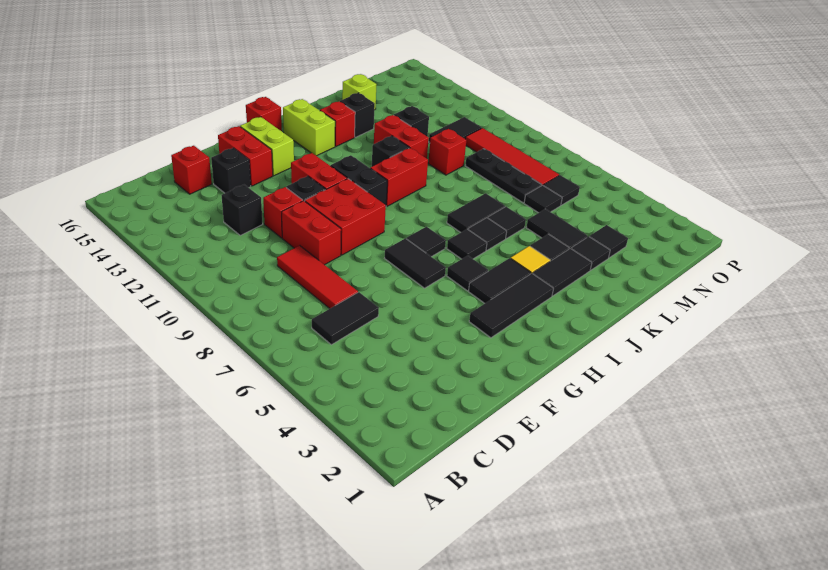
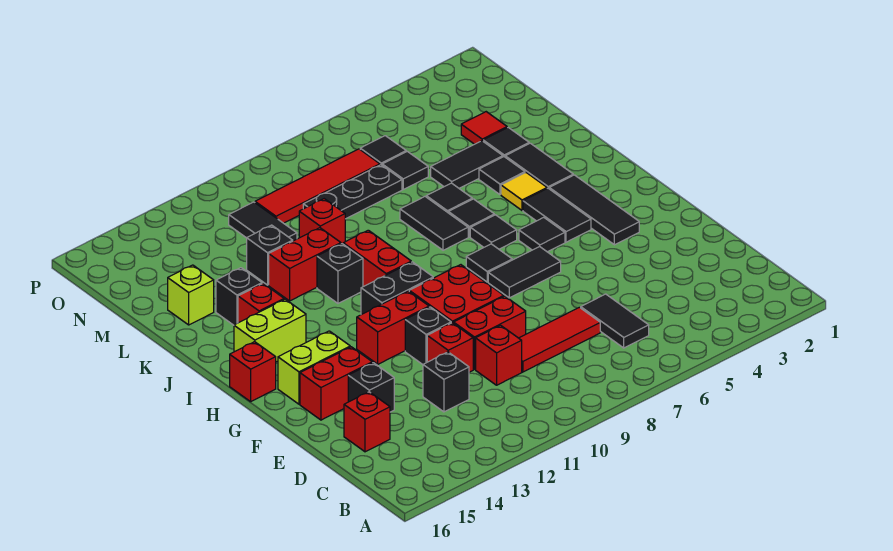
none -> red brick D10 level 1
black tile M3 level 1 -> red tile M3 level 1

